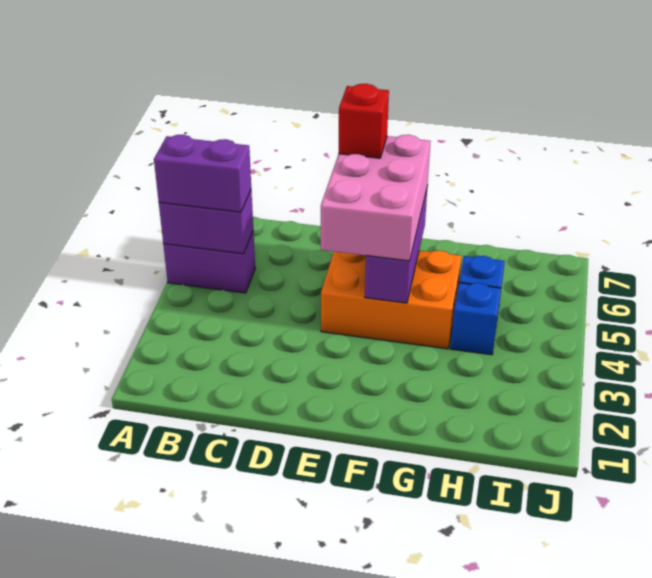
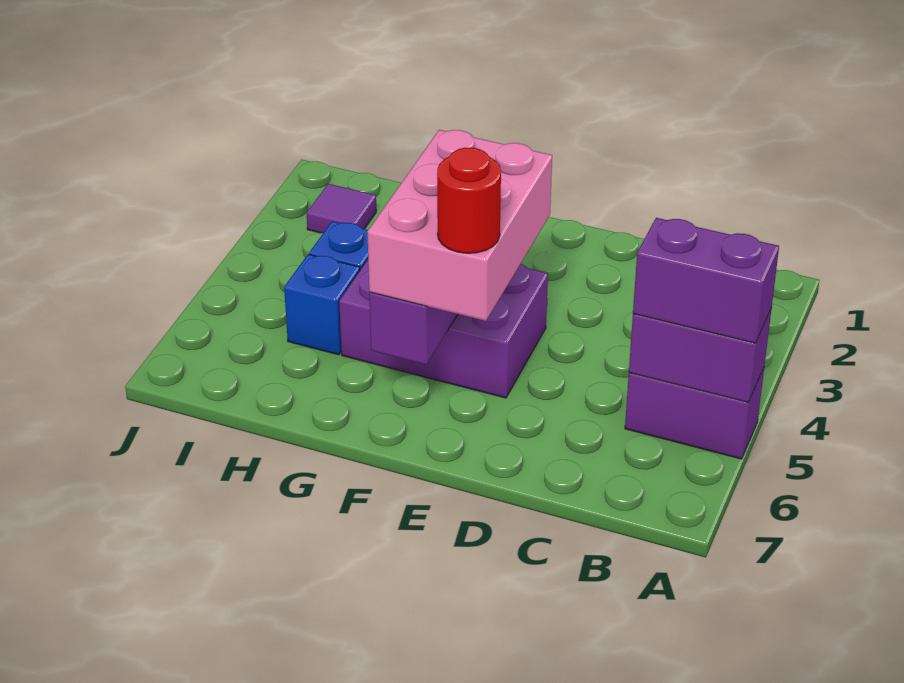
orange brick E4:G5 level 1 -> purple brick E4:G5 level 1
red brick E6 level 4 -> red round brick E6 level 4
none -> purple tile I2 level 1

